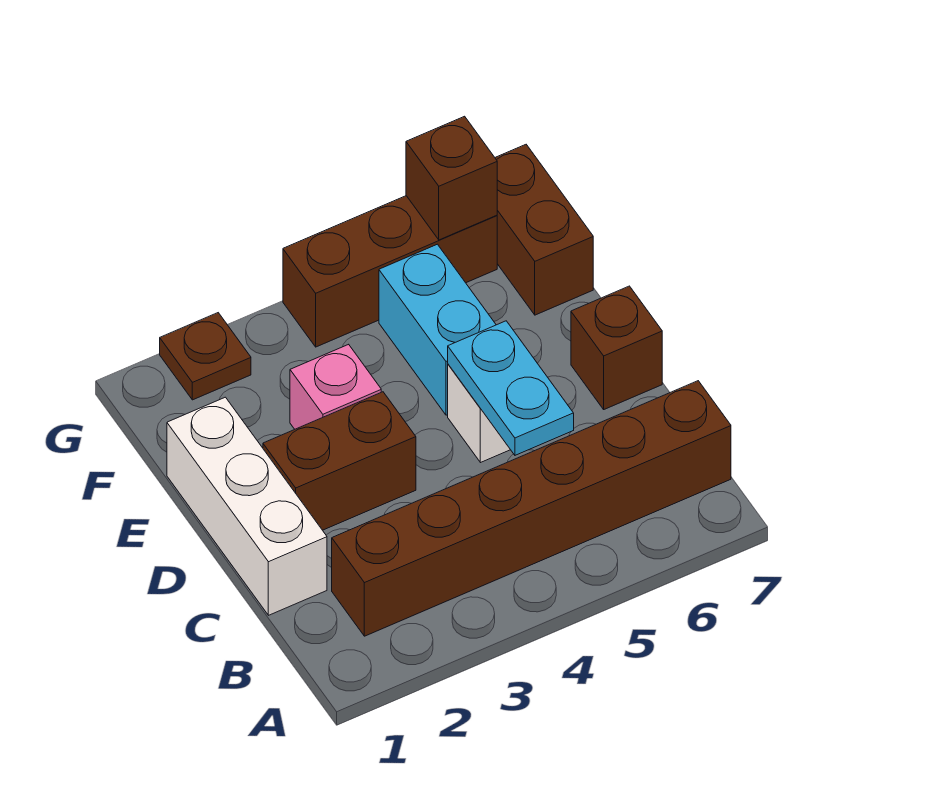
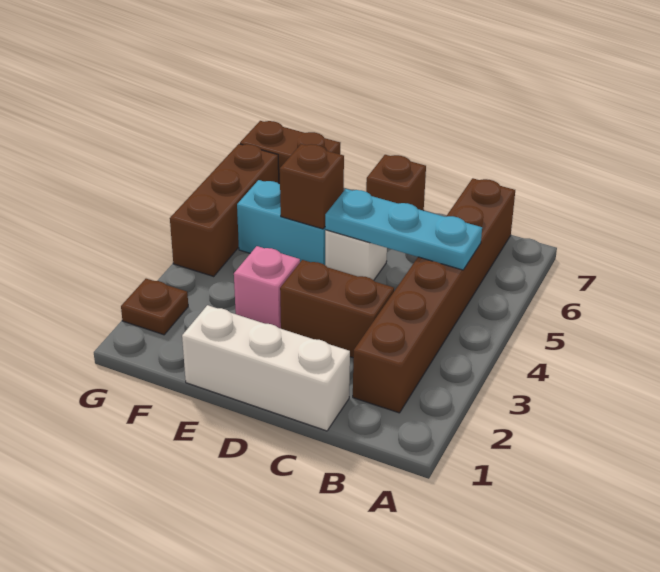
cyan plate C5:D5 level 2 -> cyan plate B5:D5 level 2
brown brick D2:D3 level 1 -> brown brick C3:D3 level 1
brown brick G6 level 2 -> brown brick E5 level 2

